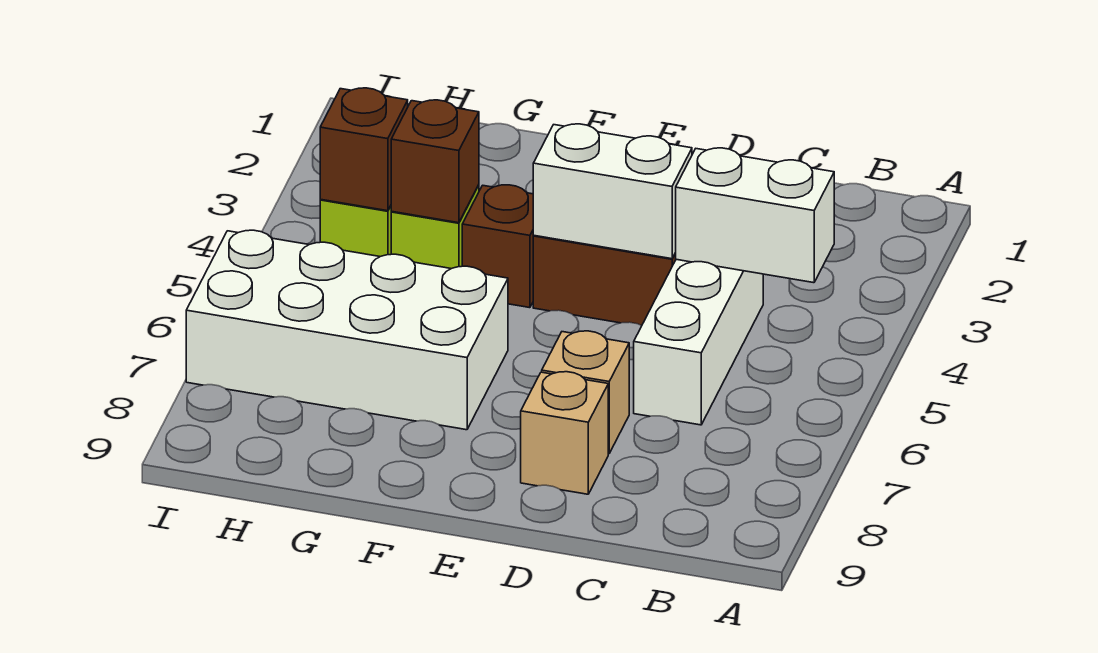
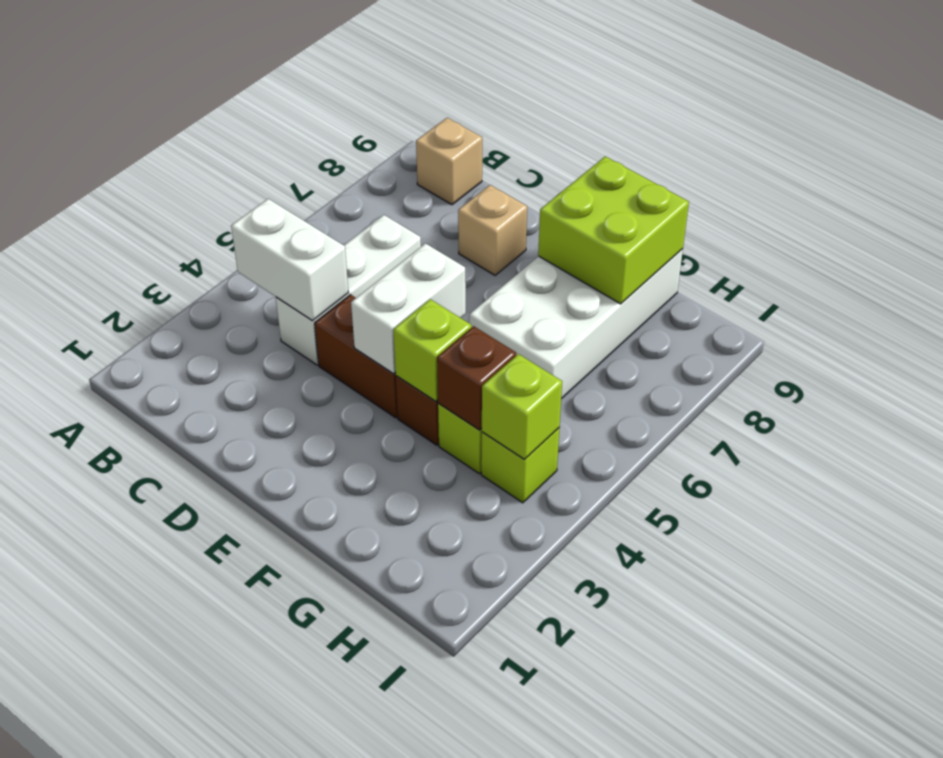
white brick D4:E4 level 2 -> white brick E4:E5 level 2
tan brick D7 level 1 -> tan brick B9 level 1
none -> lime brick F4 level 2
white brick F6:I7 level 1 -> white brick F6:G9 level 1
none -> lime brick F8:G9 level 2
brown brick H4 level 2 -> lime brick H4 level 2

